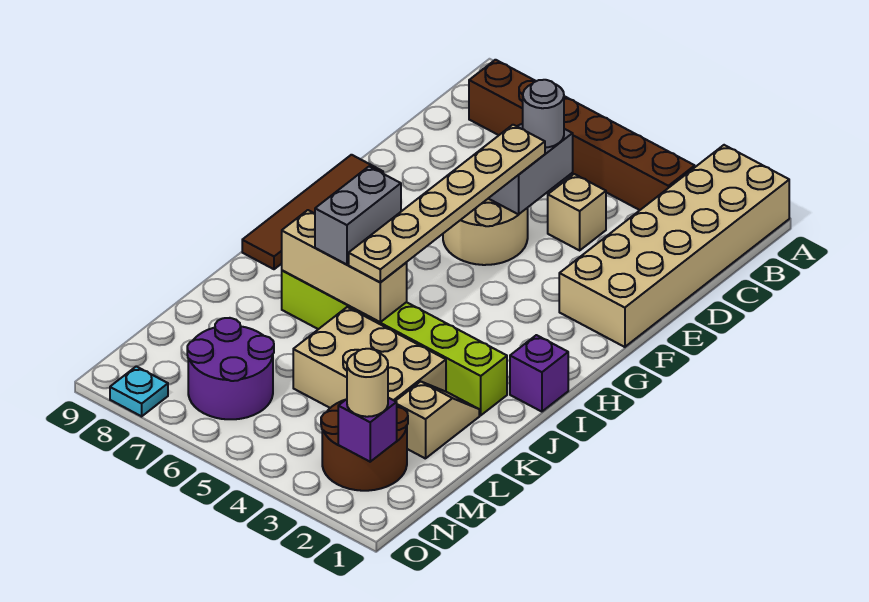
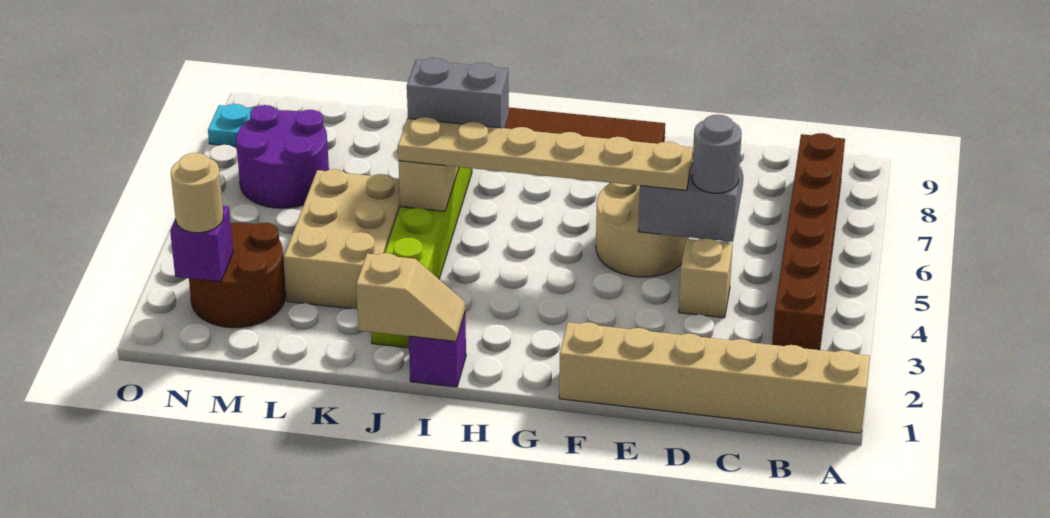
tan brick A1:F2 level 1 -> tan brick A1:F1 level 1
tan slope K2:L2 level 1 top L -> tan slope I1:J1 level 2 top J

